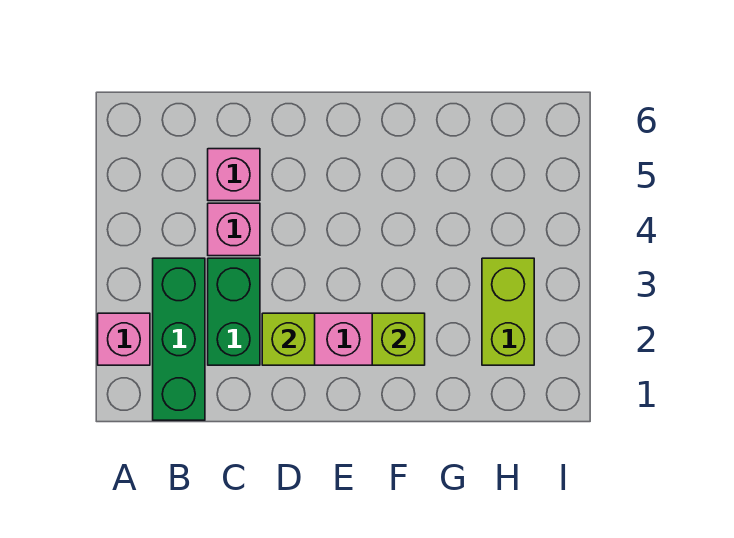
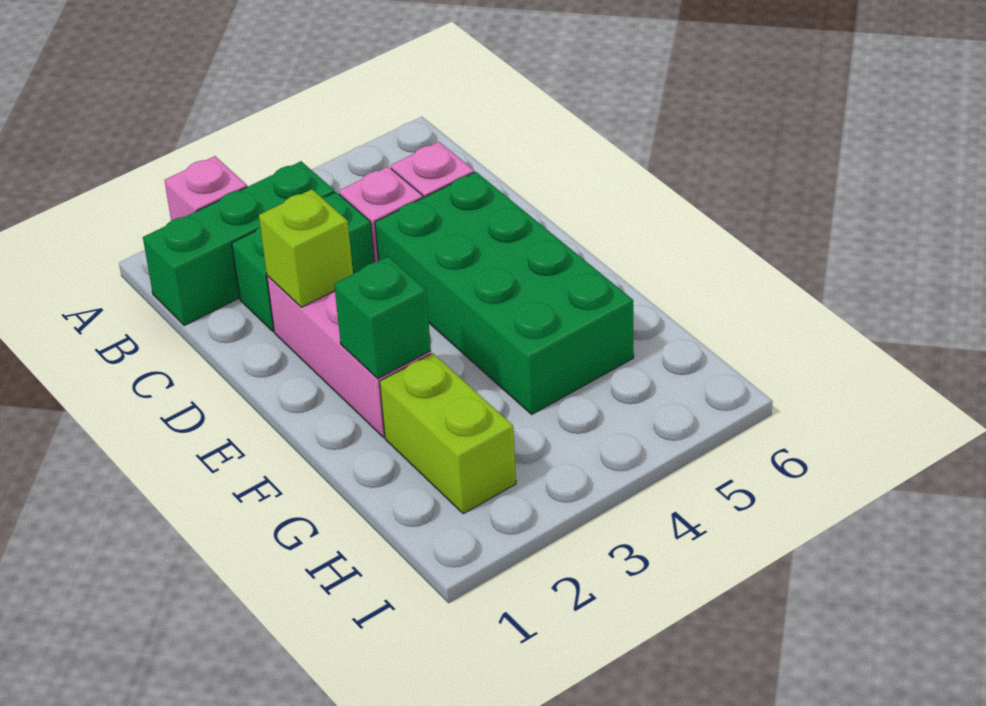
none -> green brick D4:G5 level 1
lime brick F2 level 2 -> green brick F2 level 2
lime brick H2:H3 level 1 -> lime brick G2:H2 level 1

